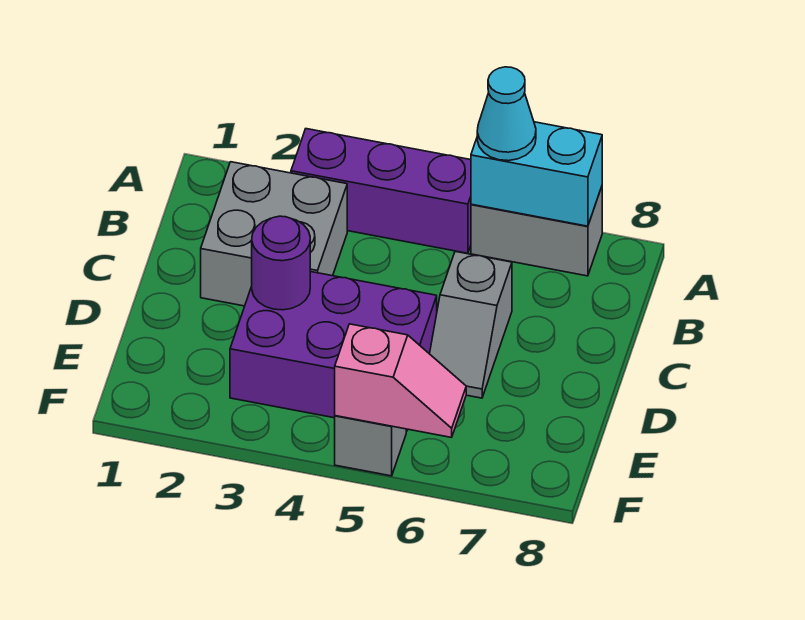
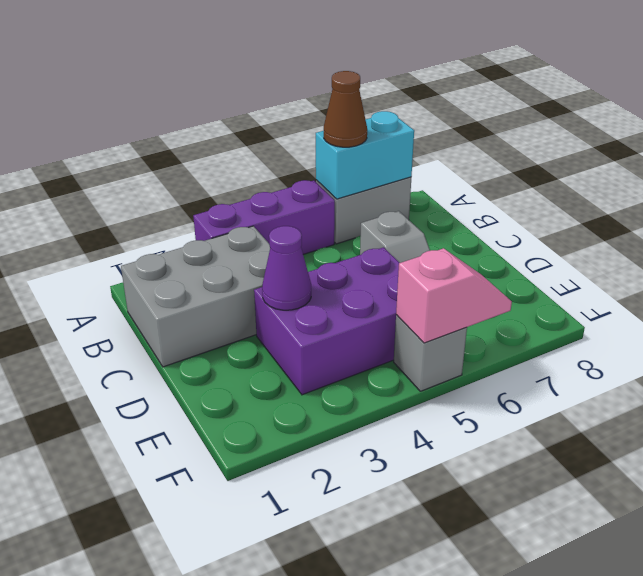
cyan cone A6 level 3 -> brown cone A6 level 3
grey brick B2:C3 level 1 -> grey brick B1:C3 level 1
purple round brick D3 level 2 -> purple cone D3 level 2

